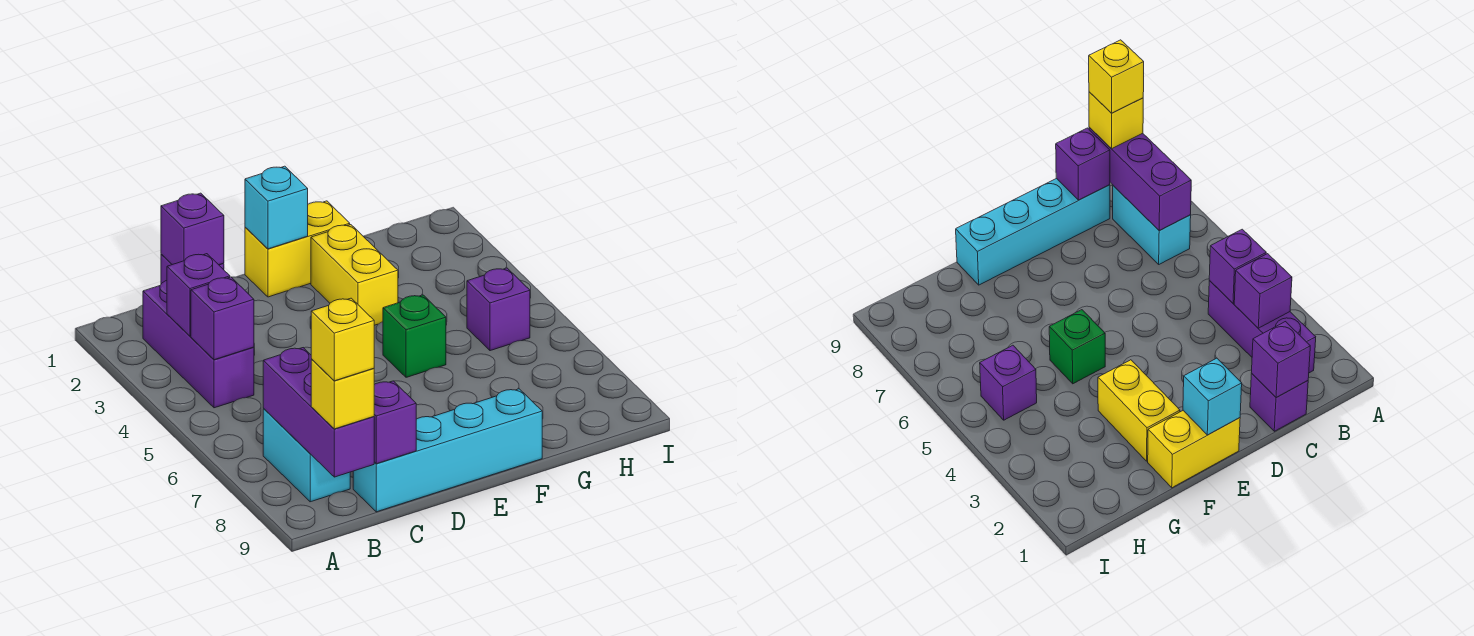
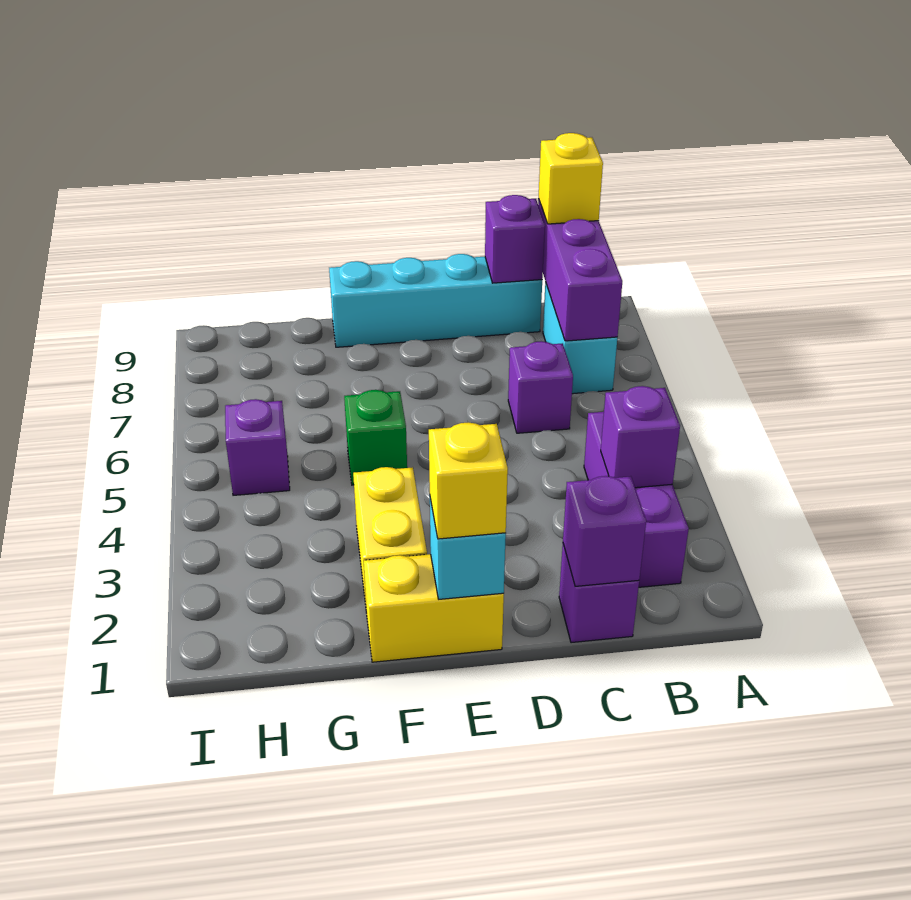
purple brick B4 level 2 -> purple brick C6 level 1
yellow brick B9 level 4 -> yellow brick E1 level 3

